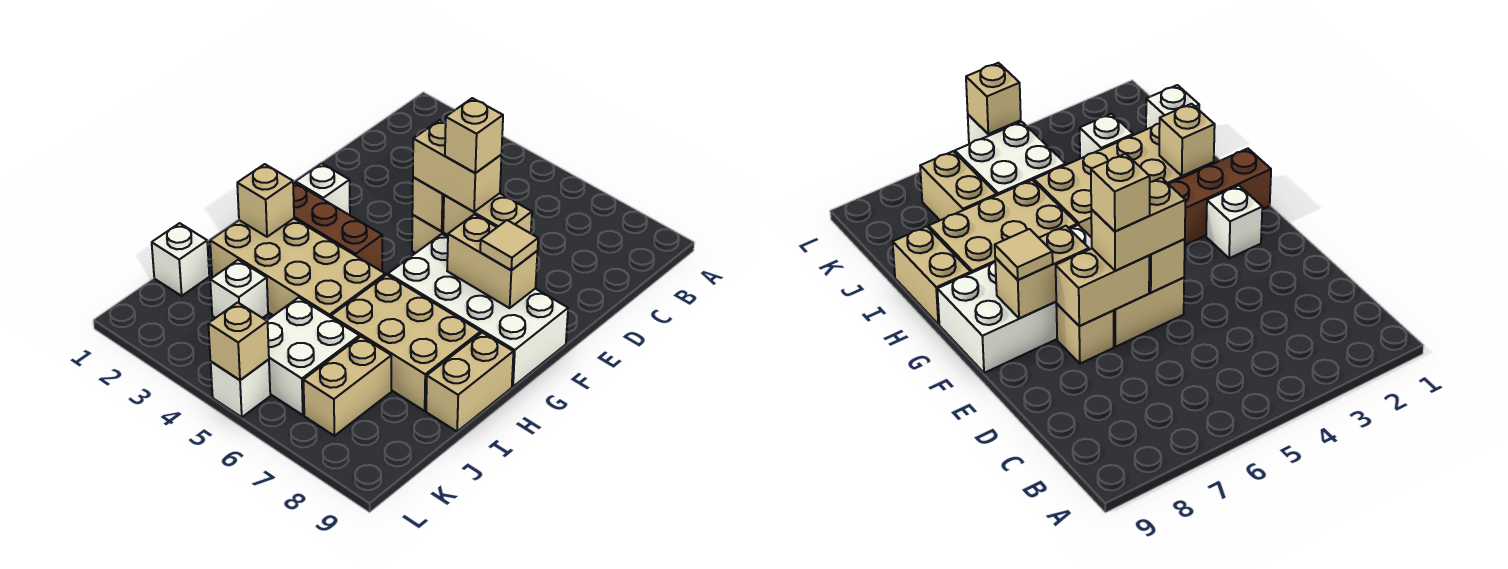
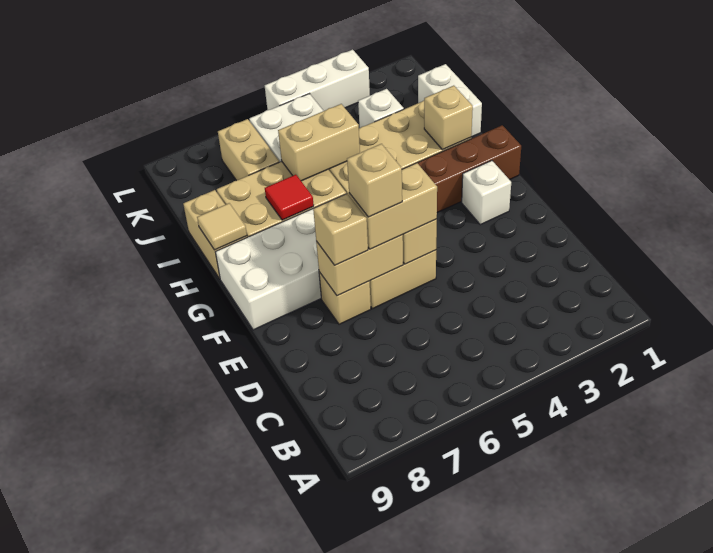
tan brick F7:F8 level 2 -> tan brick I5:I6 level 2
tan tile F8 level 3 -> tan tile H9 level 2
none -> red tile H7 level 2
white brick J1 level 1 -> white brick I1:J1 level 1
white brick L5 level 1 -> white brick L3:L5 level 1
tan brick L5 level 2 -> tan brick E7 level 3

